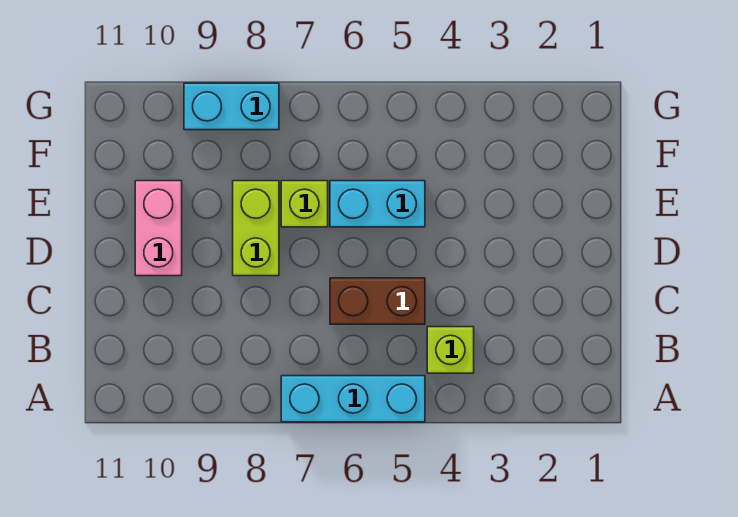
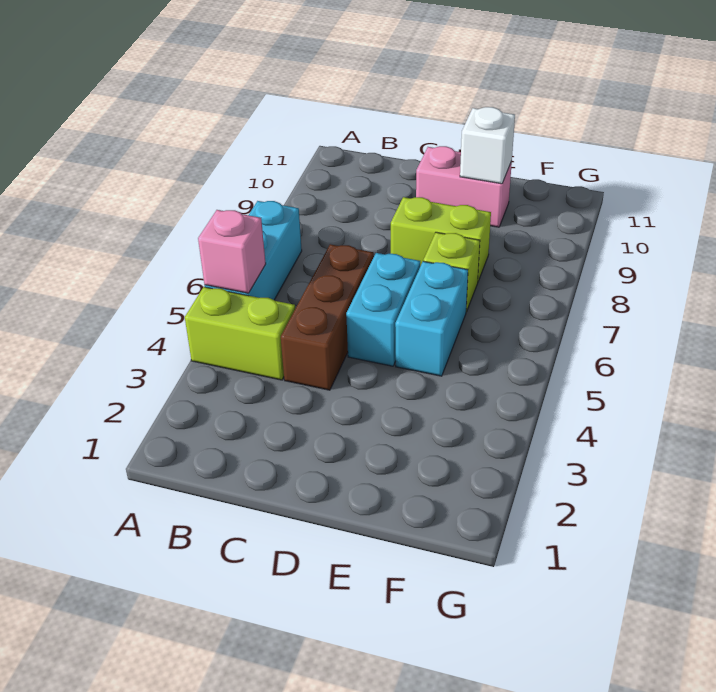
none -> pink brick A5 level 2
lime brick B4 level 1 -> lime brick A4:B4 level 1
brown brick C5:C6 level 1 -> brown brick C4:C6 level 1
none -> white brick E10 level 2
cyan brick G8:G9 level 1 -> cyan brick D5:D6 level 1

